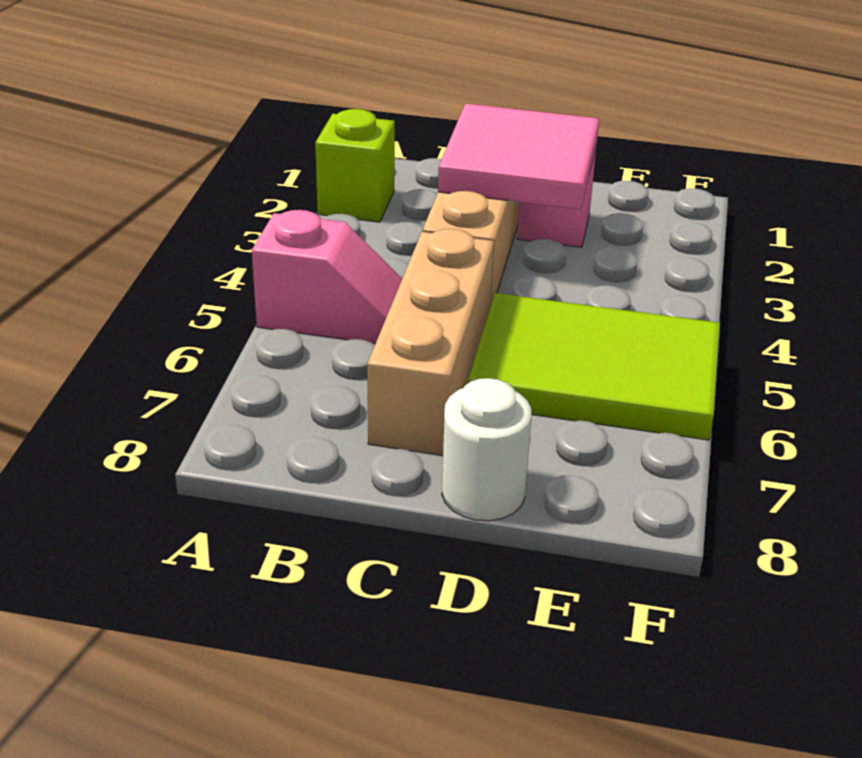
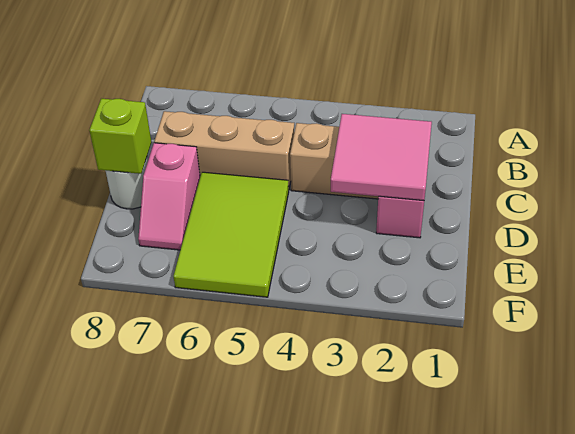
lime brick A2 level 1 -> lime brick D8 level 2
pink slope A5:B5 level 1 top A -> pink slope D7:E7 level 1 top D

